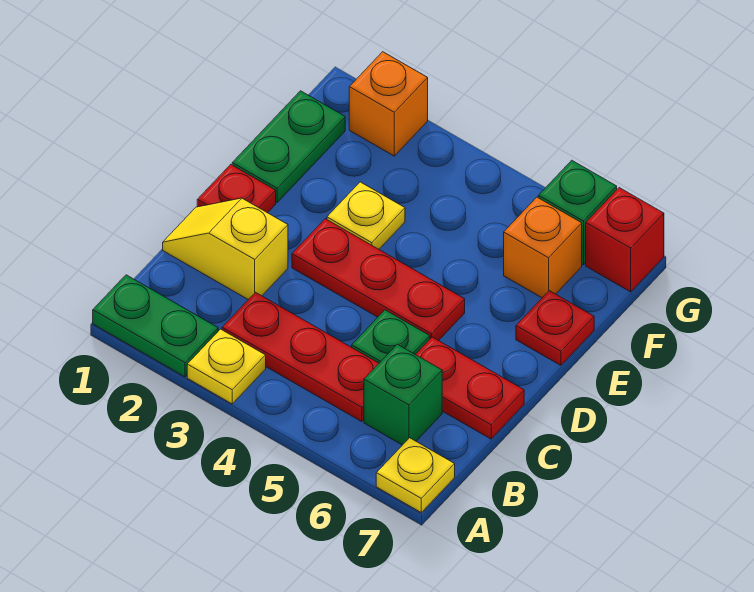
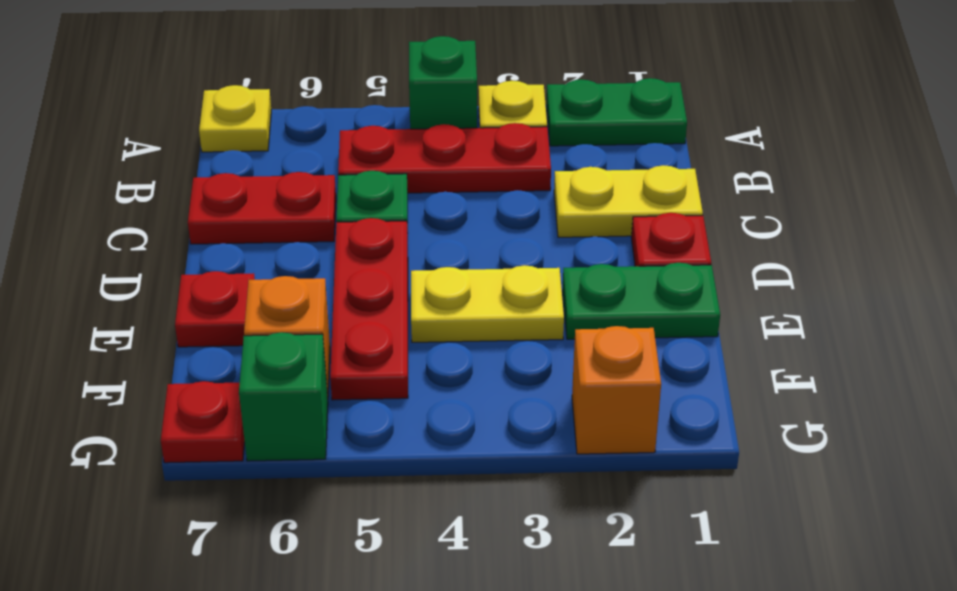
green brick B6 level 1 -> green brick A4 level 1
yellow slope C1:C2 level 1 top 2 -> yellow plate C1:C2 level 1
red plate D3:D5 level 1 -> red plate D5:F5 level 1
green plate E1:F1 level 1 -> green plate E1:E2 level 1
yellow plate E3 level 1 -> yellow plate E3:E4 level 1
red brick G7 level 1 -> red plate G7 level 1

